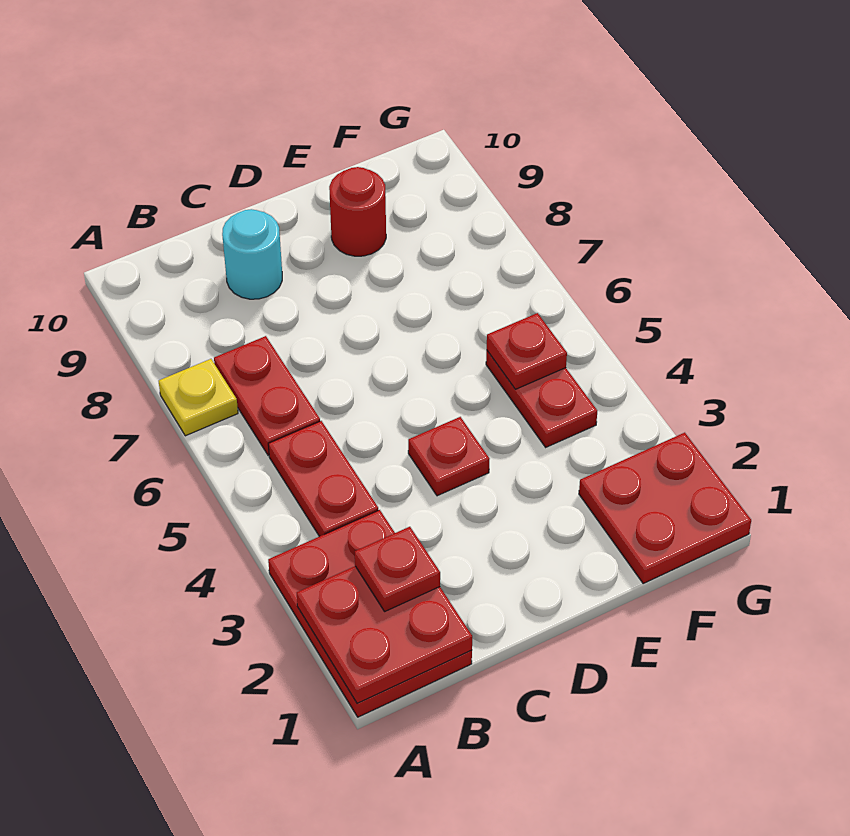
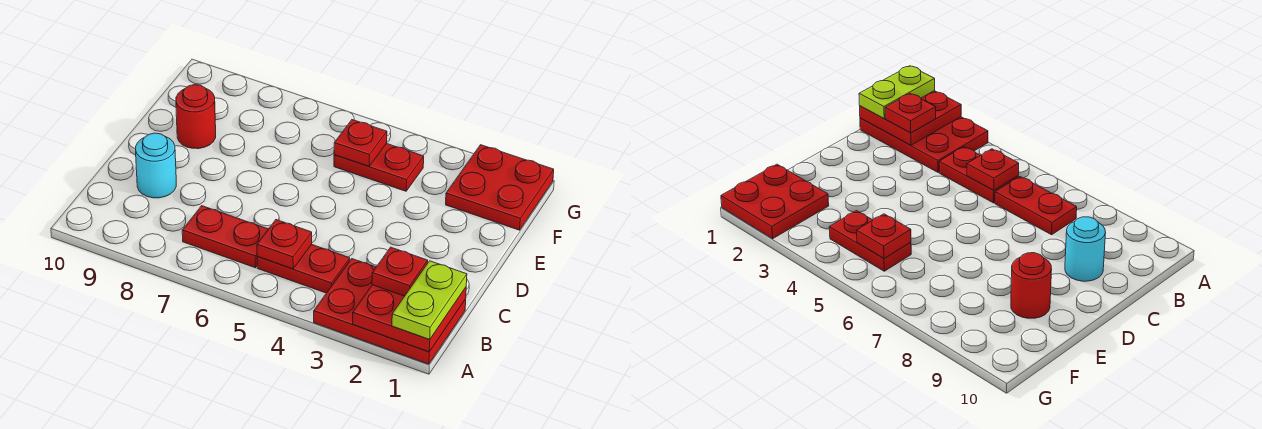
none -> lime plate A1:B1 level 3
yellow plate A7 level 1 -> none
red plate D4 level 1 -> red plate B5 level 2

